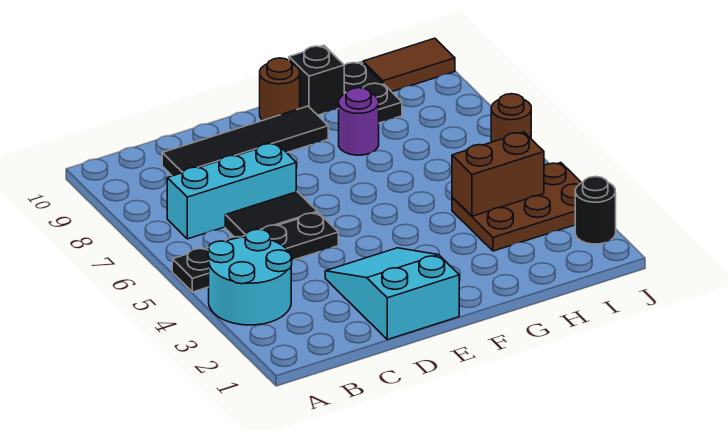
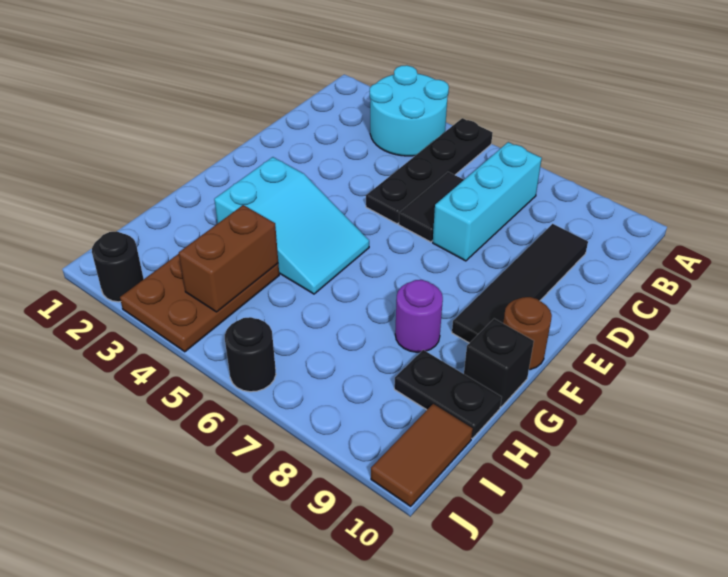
cyan slope D1:E3 level 1 top 1 -> cyan slope F3:G5 level 1 top 3
brown round brick J6 level 1 -> black round brick J6 level 1

